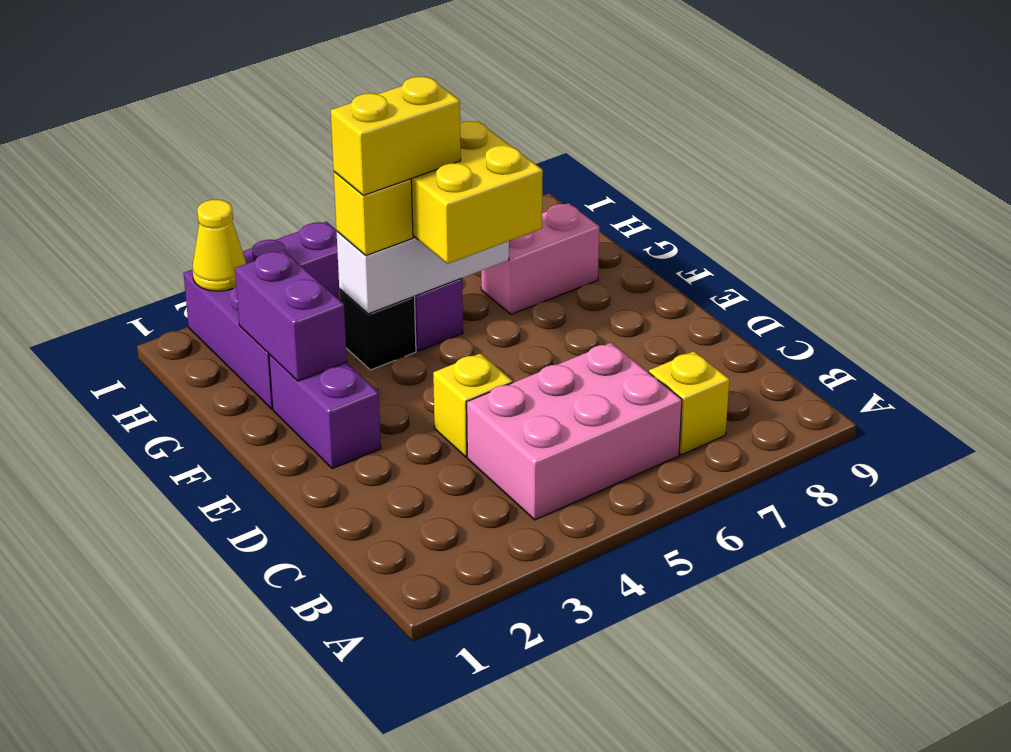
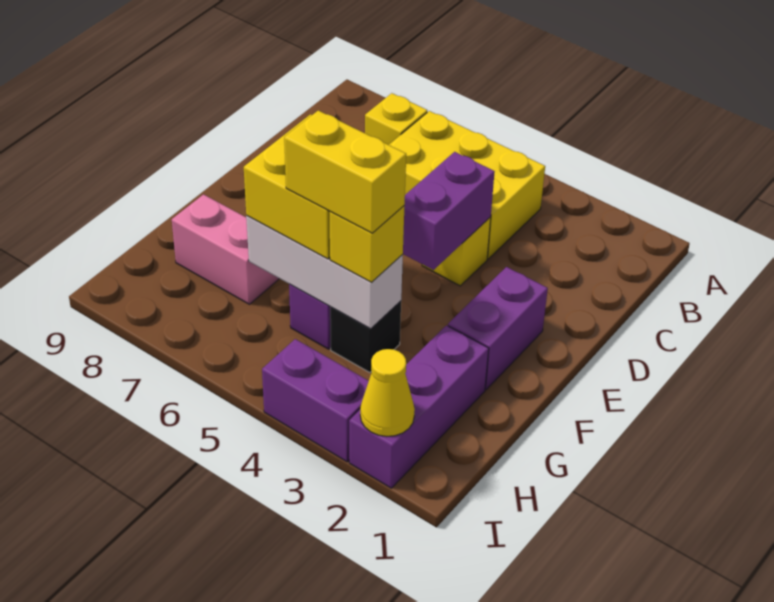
pink brick B4:C6 level 1 -> yellow brick B4:C6 level 1
purple brick F2:G2 level 2 -> purple brick D4:E4 level 2

